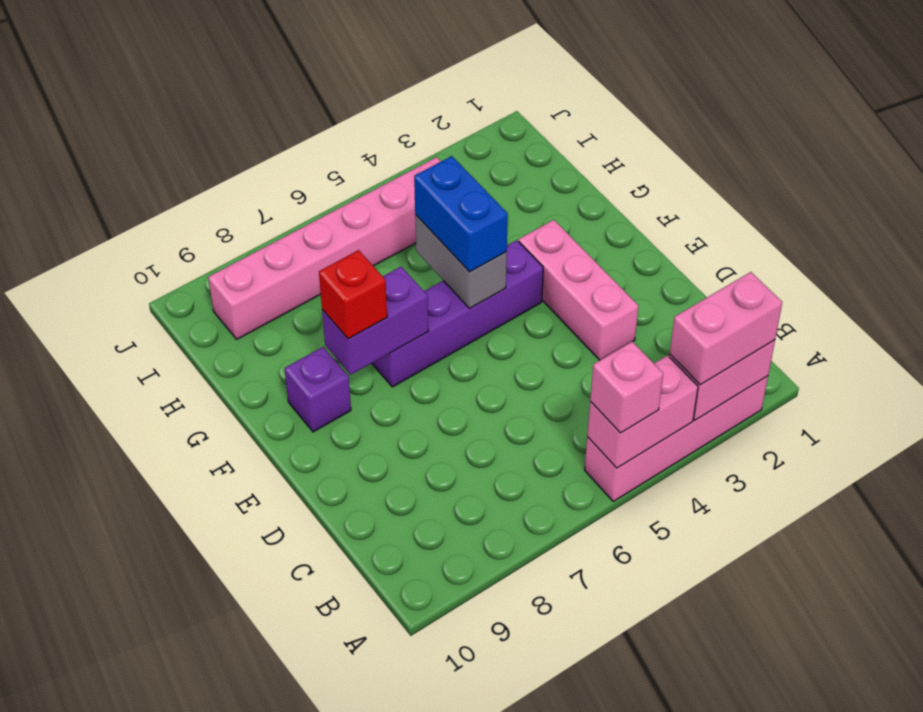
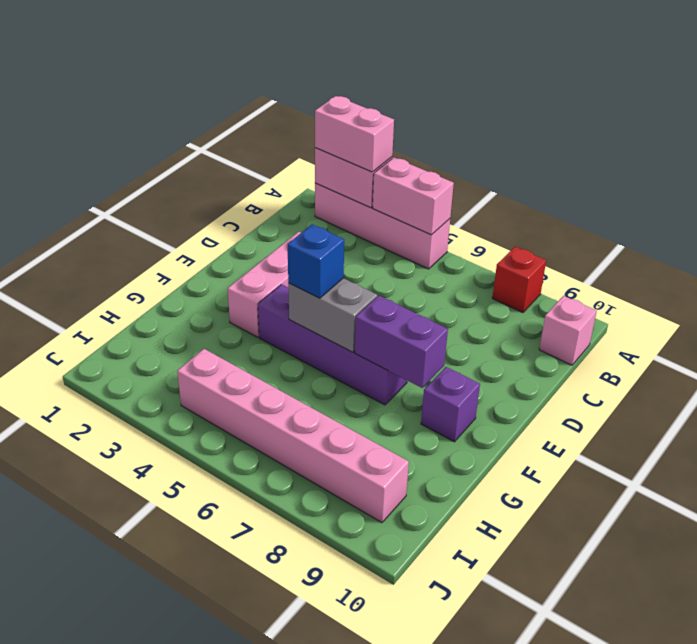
pink brick A5 level 3 -> pink brick B10 level 1
grey brick F5:G5 level 2 -> grey brick F5:F6 level 2
blue brick F5:G5 level 3 -> blue brick F5 level 3
red brick F8 level 3 -> red brick A8 level 1

